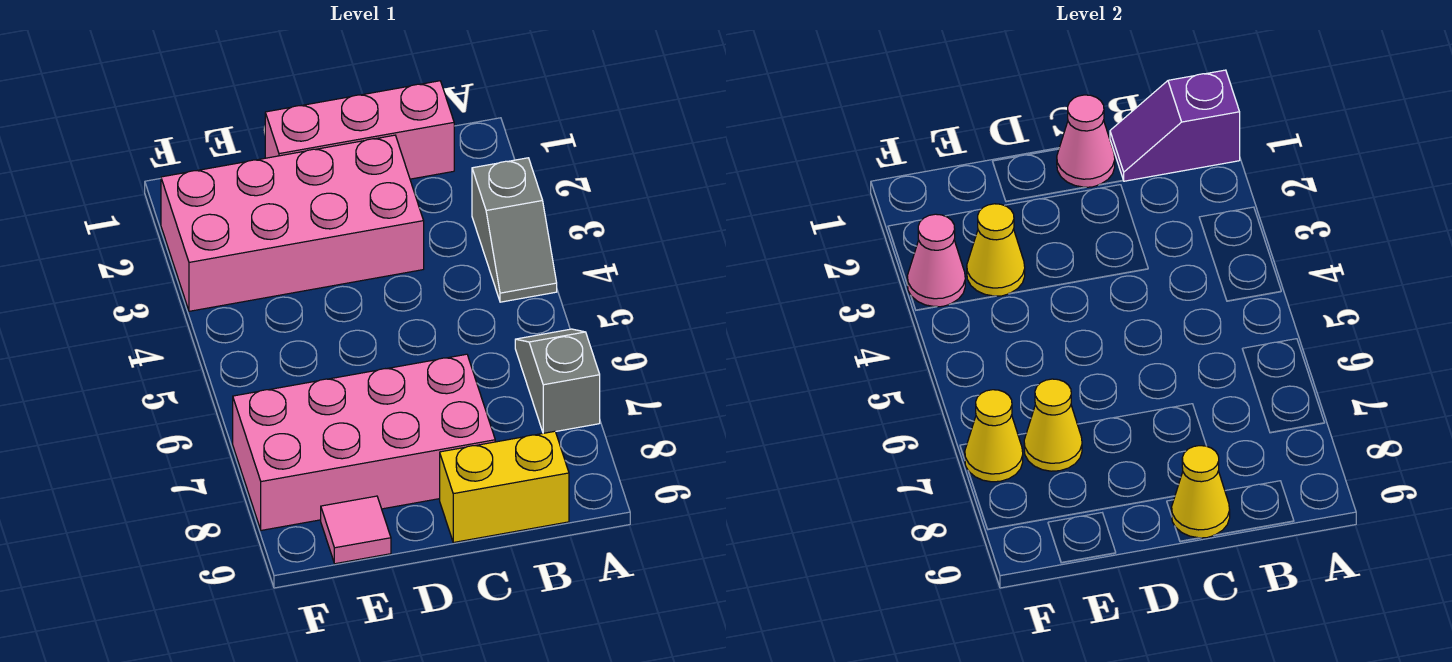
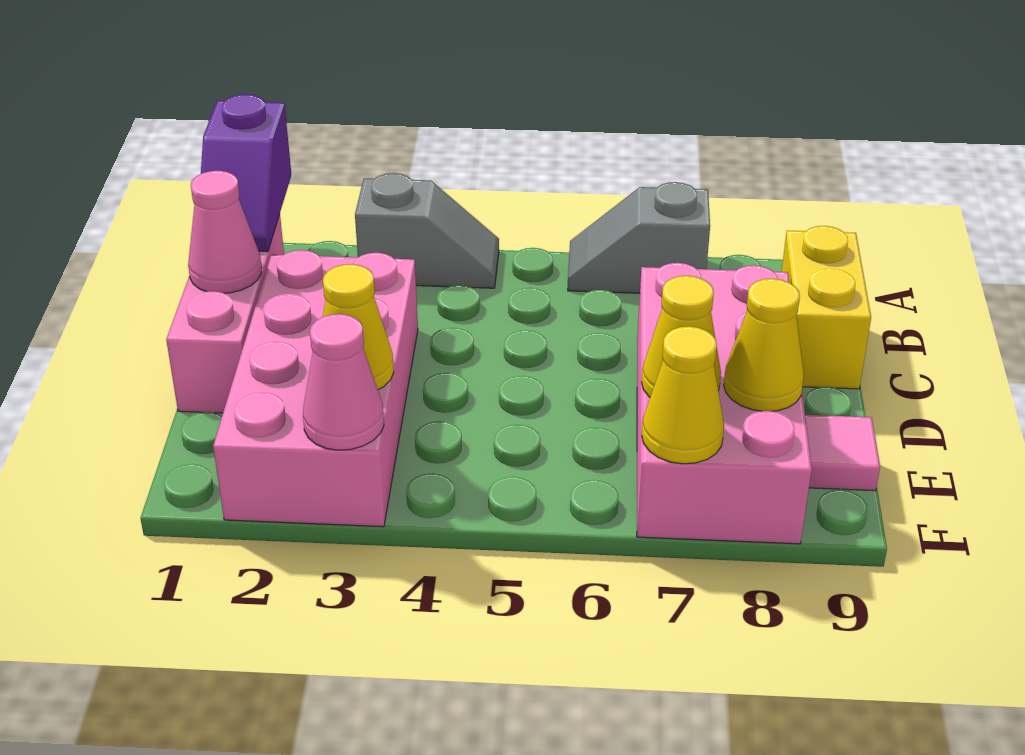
yellow cone C9 level 2 -> yellow cone E8 level 2

